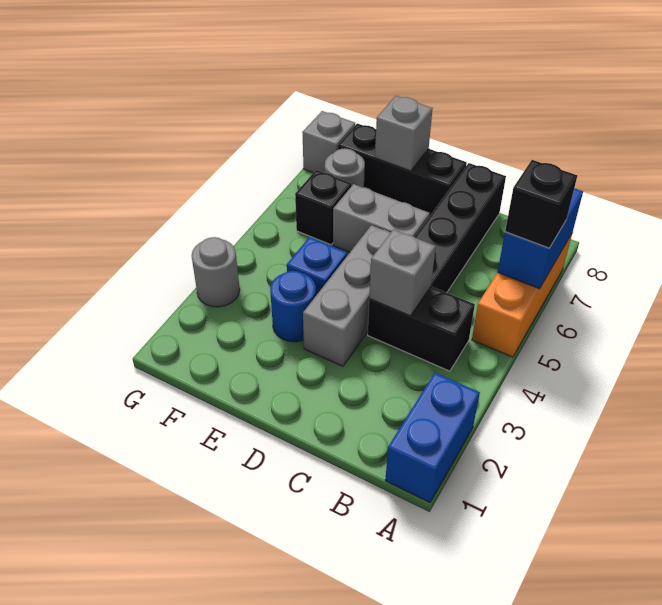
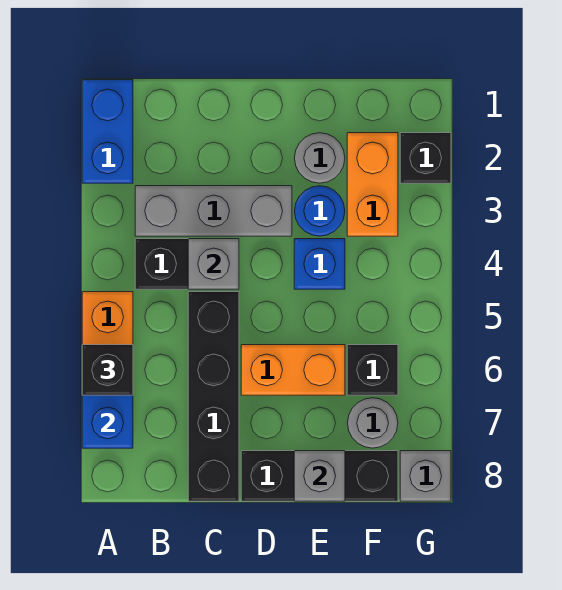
grey brick D3:D5 level 1 -> grey brick B3:D3 level 1
grey brick D6:E6 level 1 -> orange brick D6:E6 level 1
none -> orange brick F2:F3 level 1
none -> black brick G2 level 1
grey round brick G3 level 1 -> grey round brick E2 level 1

